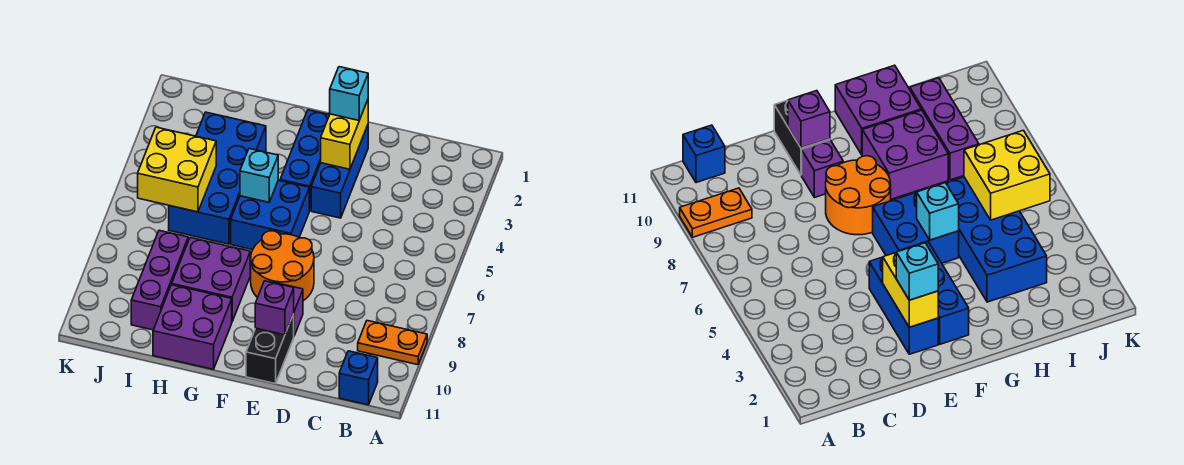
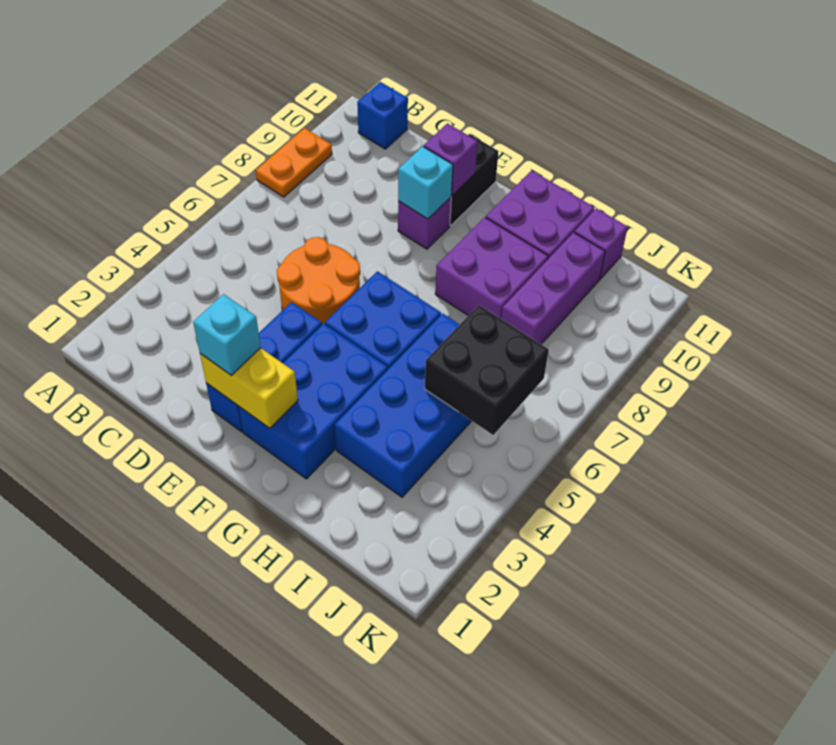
orange plate A9:B9 level 1 -> orange plate A8:A9 level 1
yellow brick E2:E3 level 2 -> yellow brick E2:F2 level 2
orange round brick E7:F8 level 1 -> orange round brick D5:E6 level 1
blue brick F2:F4 level 1 -> blue brick F2:G4 level 1
cyan brick G5 level 2 -> cyan brick E9 level 2
yellow brick I5:J6 level 2 -> black brick I5:J6 level 2
none -> purple brick I11 level 1

